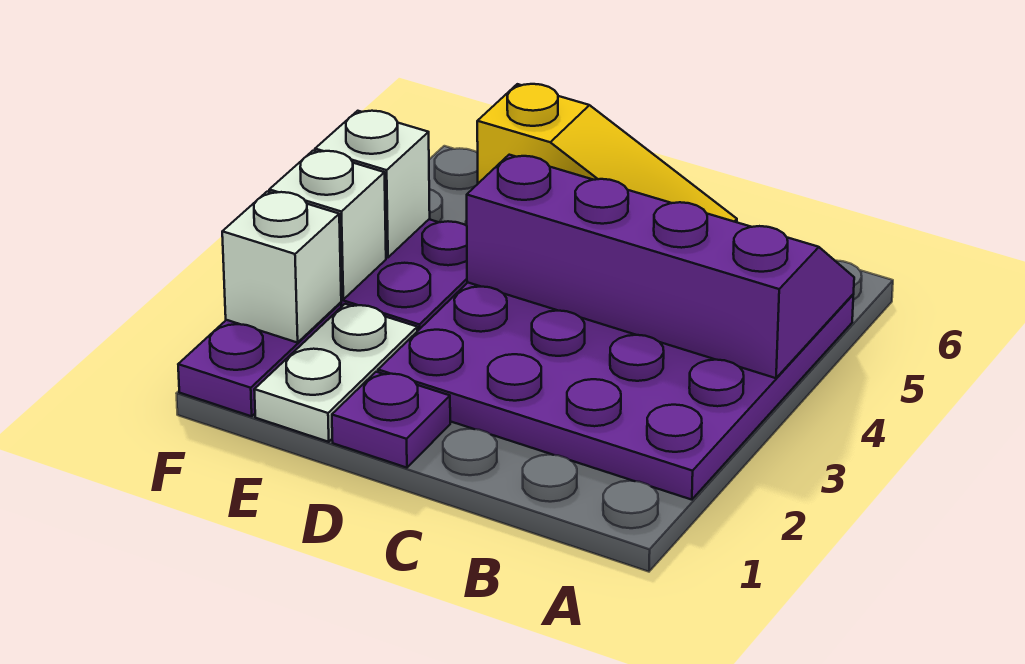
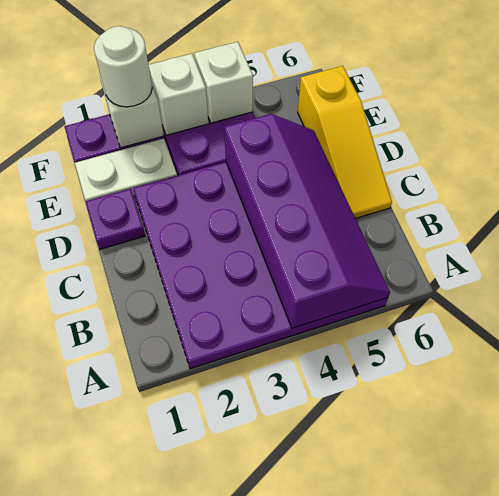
none -> white round brick F2 level 3

